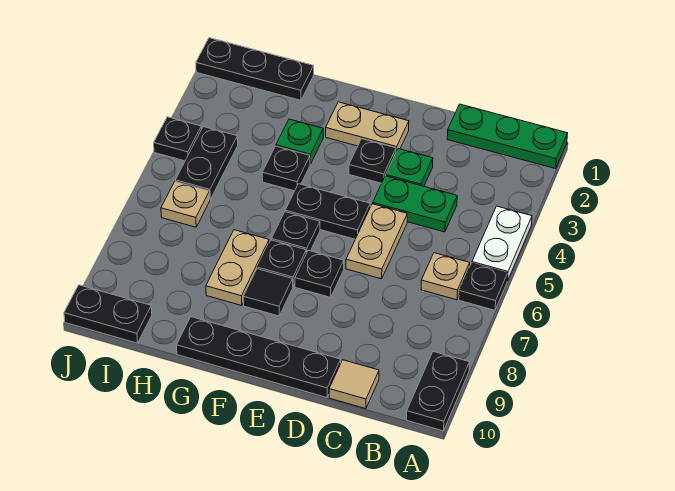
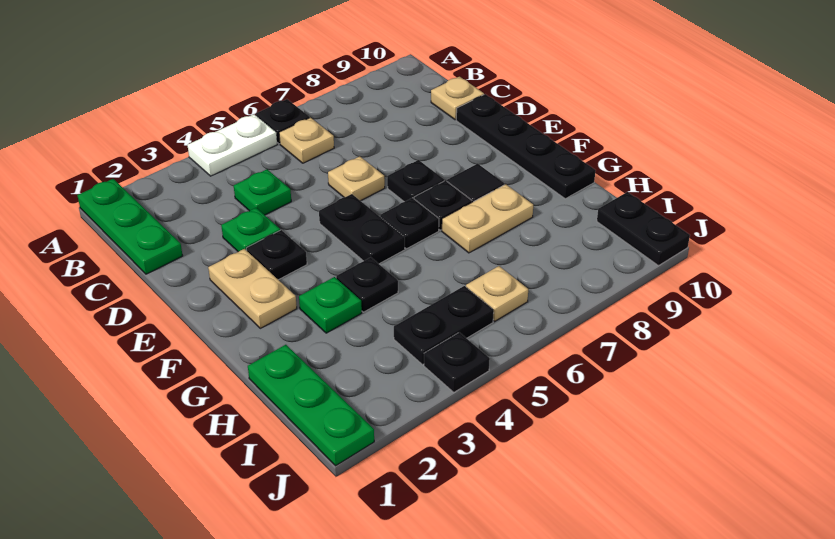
black plate A9:A10 level 1 -> none
green plate C4:D4 level 1 -> green plate C4 level 1
tan tile C10 level 1 -> tan plate C10 level 1
tan plate D5:D6 level 1 -> tan plate D6 level 1
black plate H1:J1 level 1 -> green plate H1:J1 level 1

